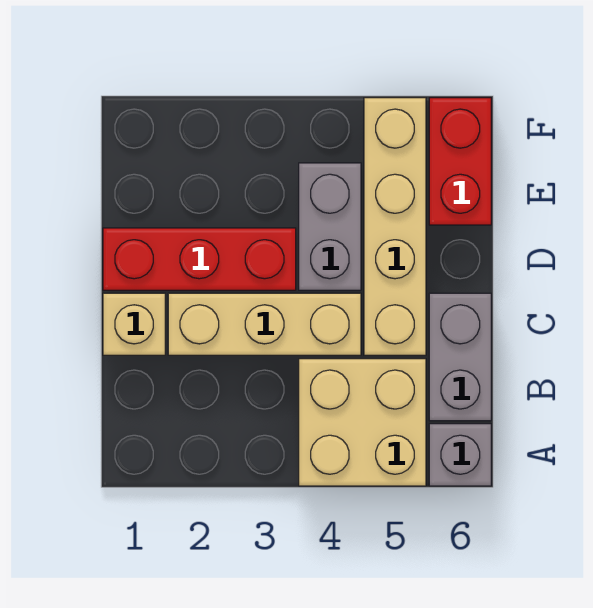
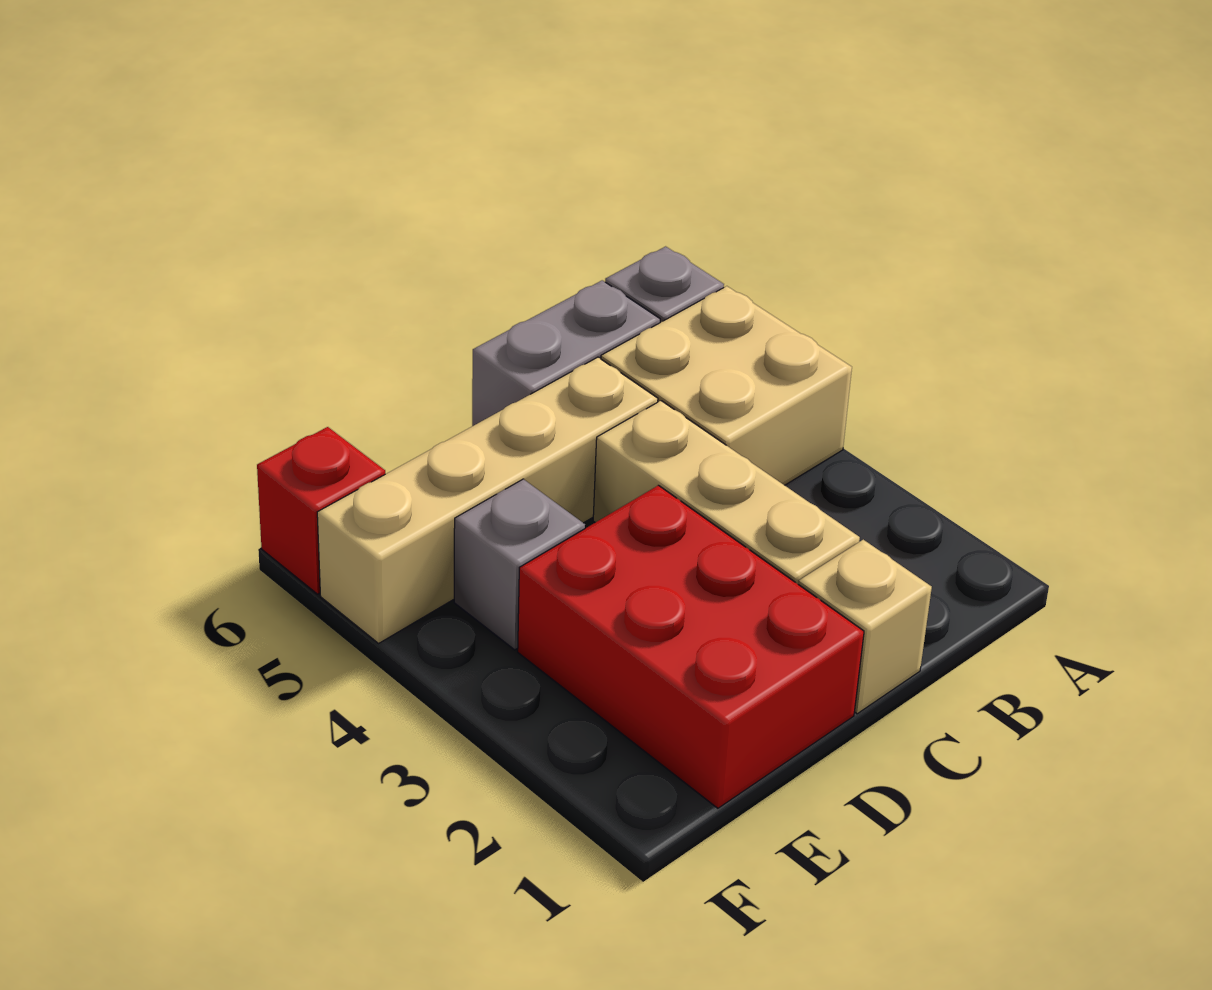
red brick D1:D3 level 1 -> red brick D1:E3 level 1
grey brick D4:E4 level 1 -> grey brick E4 level 1
red brick E6:F6 level 1 -> red brick F6 level 1

